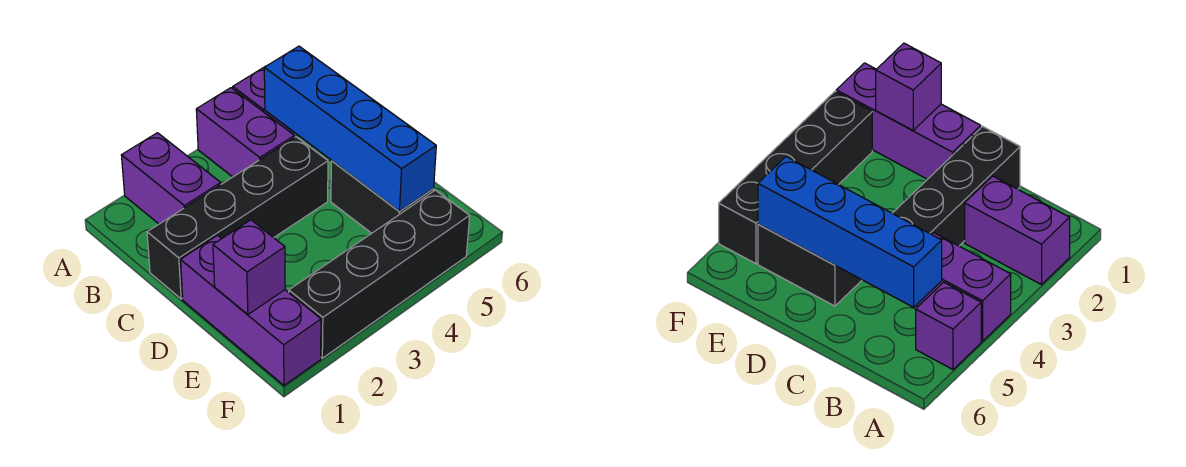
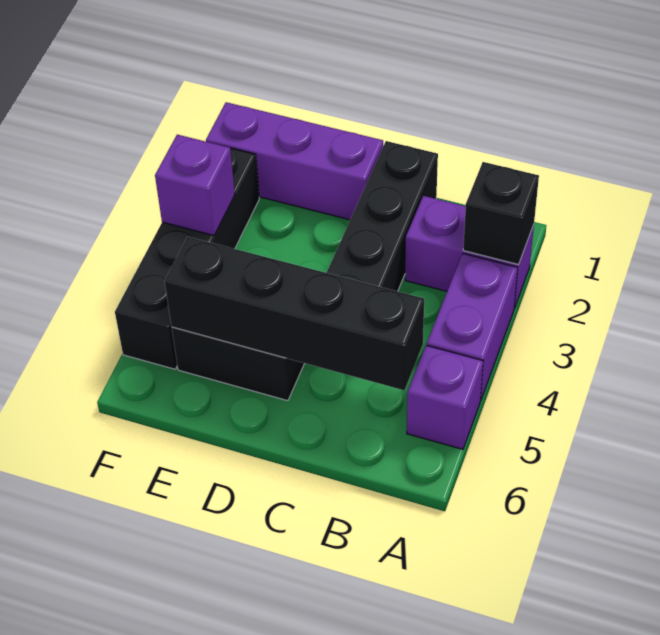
none -> black brick A2 level 2
purple brick A4:B4 level 1 -> purple brick A3:A4 level 1
blue brick B5:E5 level 2 -> black brick B5:E5 level 2
purple brick E1 level 2 -> purple brick F3 level 2

